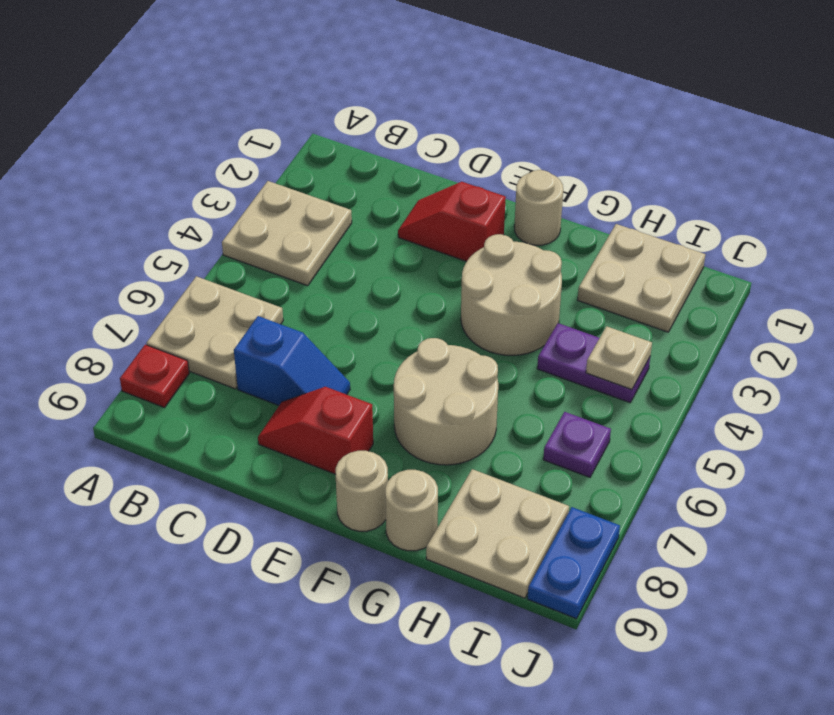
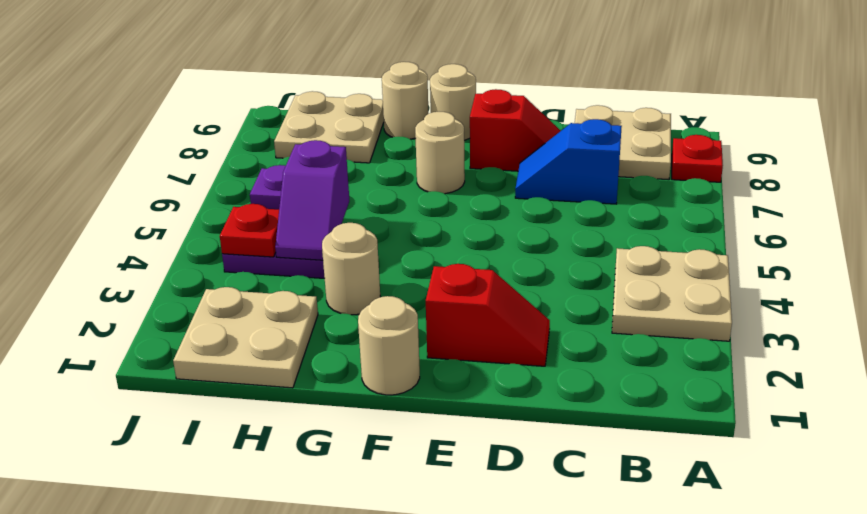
tan plate A6:B7 level 1 -> tan plate B8:C9 level 1
tan round brick F3:G4 level 1 -> tan round brick G3 level 1
tan round brick F6:G7 level 1 -> tan round brick F7 level 1
none -> purple slope H4:H5 level 2 top 5
tan plate I4 level 2 -> red plate I4 level 2
blue plate J8:J9 level 1 -> none

